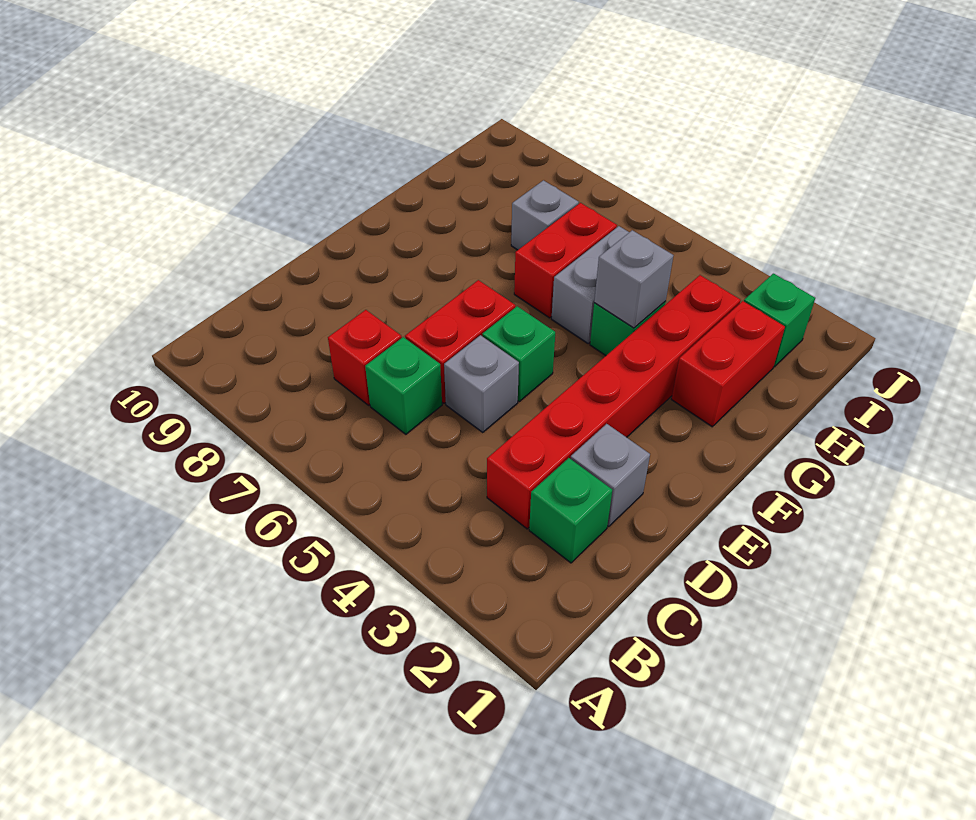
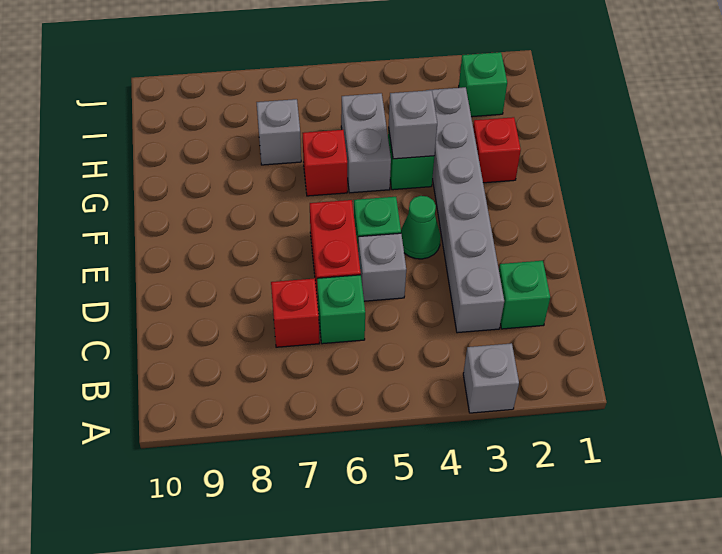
red brick C3:H3 level 1 -> grey brick C3:H3 level 1
grey brick D2 level 1 -> grey brick A3 level 1
none -> green cone E4 level 1
red brick G2:H2 level 1 -> red brick G2 level 1
red brick G6:H6 level 1 -> red brick G6 level 1

